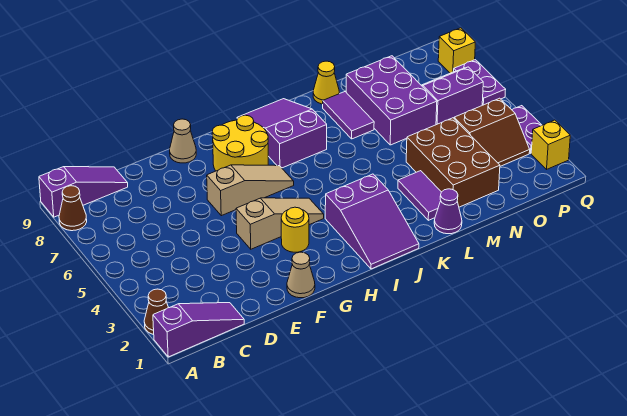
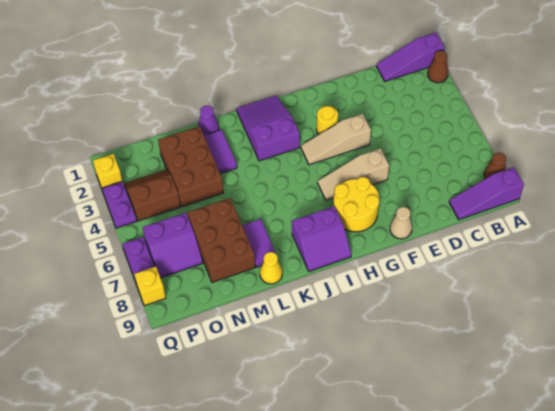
tan cone F1 level 1 -> none
purple slope I7:J9 level 1 top 7 -> purple slope I8:J9 level 1 top 8
purple brick M6:N8 level 1 -> brown brick M6:N8 level 1

